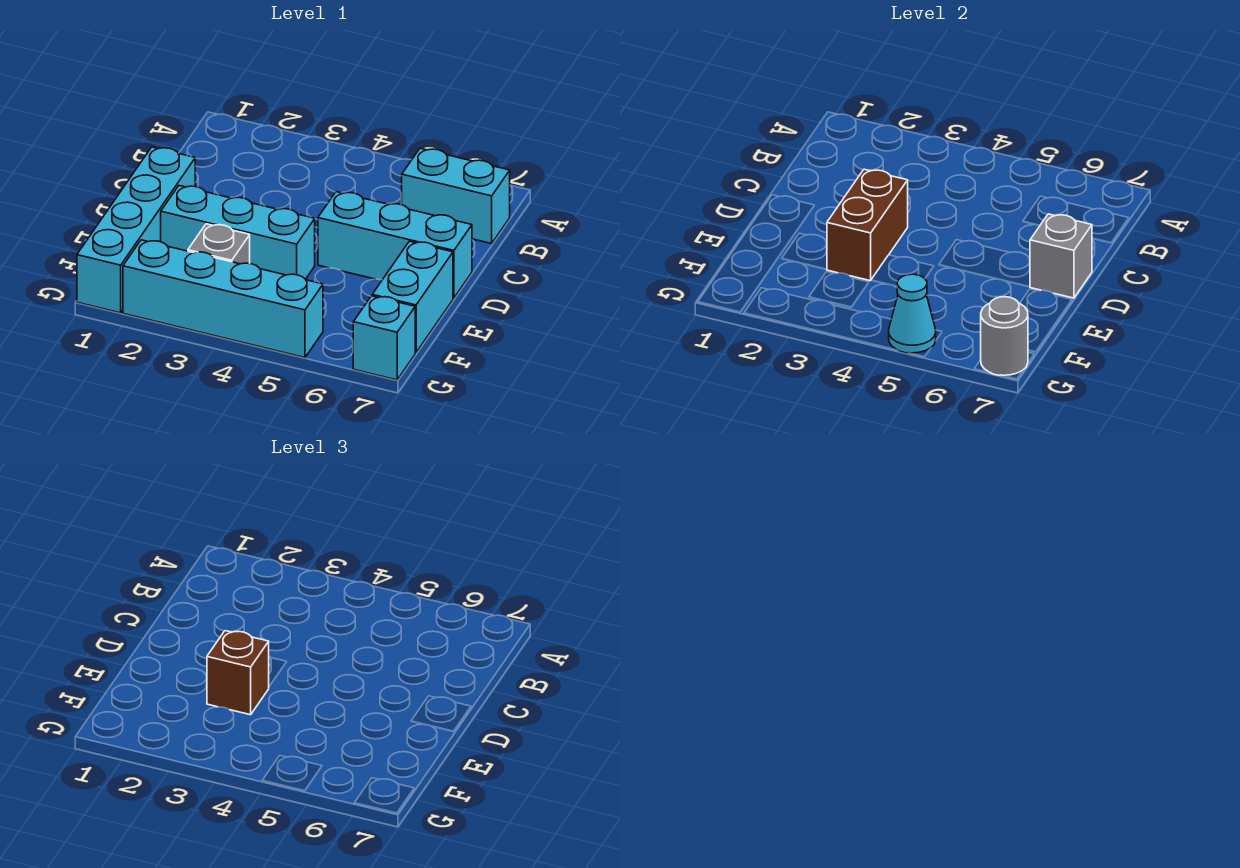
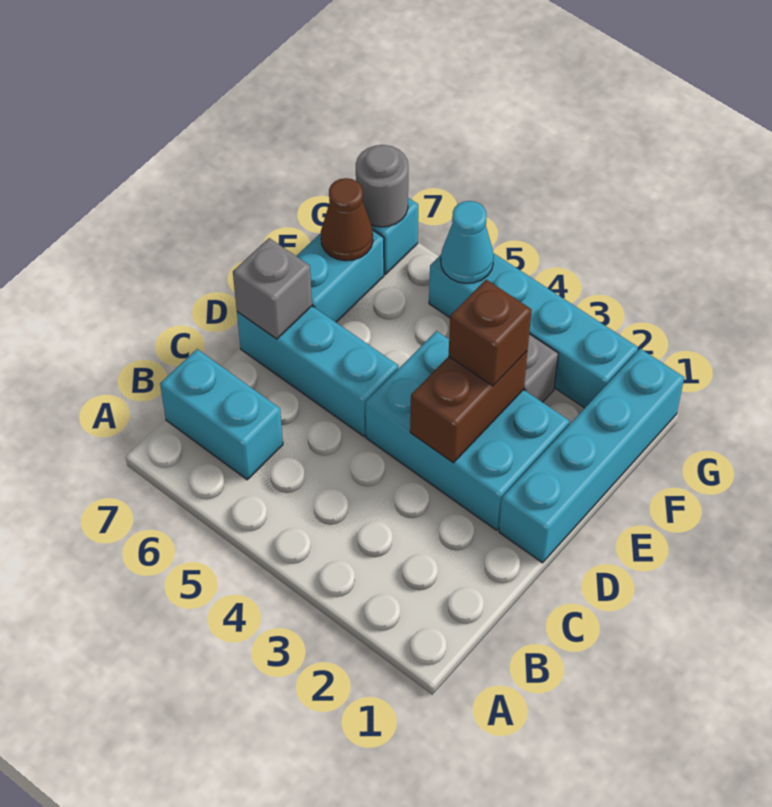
cyan brick E2:E4 level 1 -> cyan brick D2:E4 level 1
none -> brown cone F7 level 2

